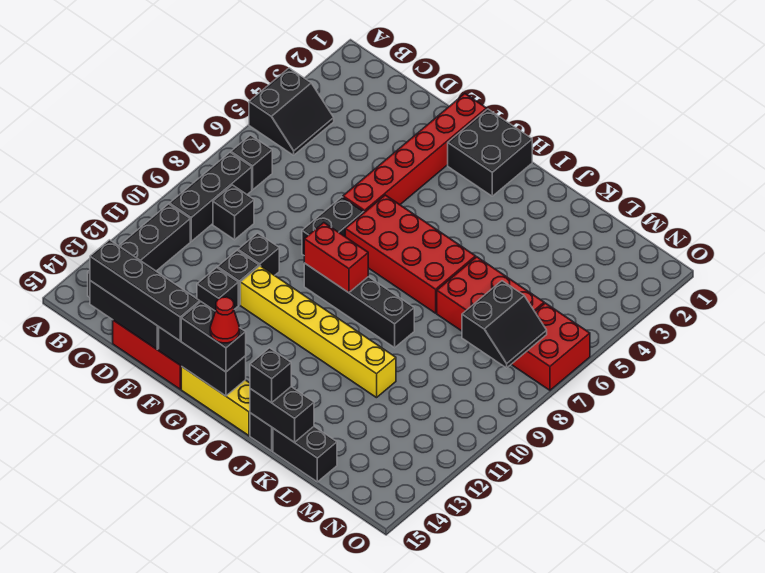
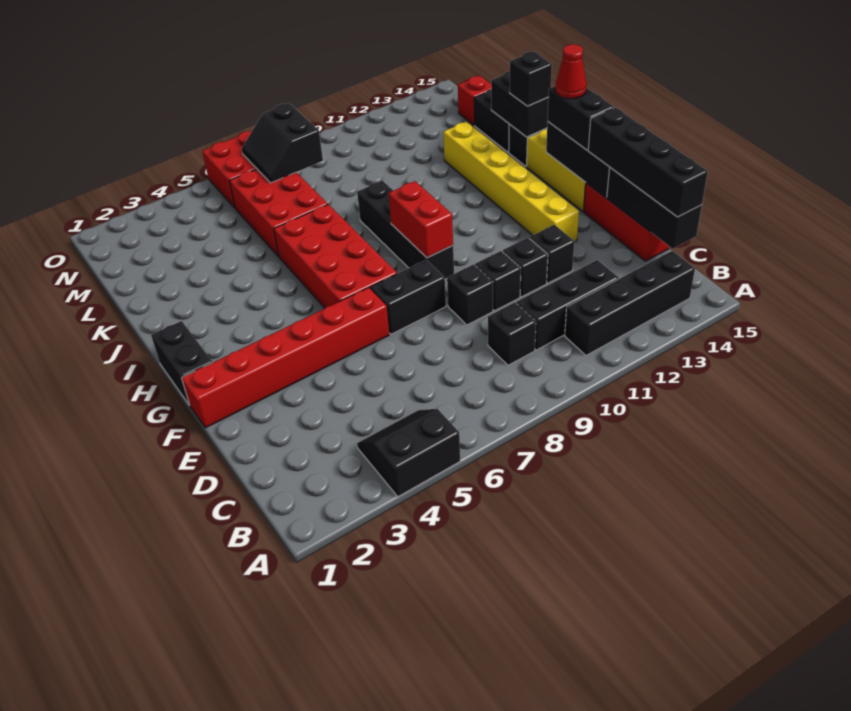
black brick B7 level 1 -> black brick E9 level 1
black brick B8:B10 level 1 -> black brick C10:C12 level 1
yellow brick F11:K11 level 1 -> yellow brick F13:K13 level 1
black brick G1:H2 level 1 -> black brick G1:H1 level 1
black slope M7:N8 level 2 top M -> black slope M7:N8 level 2 top 8
none -> red brick M15 level 1

